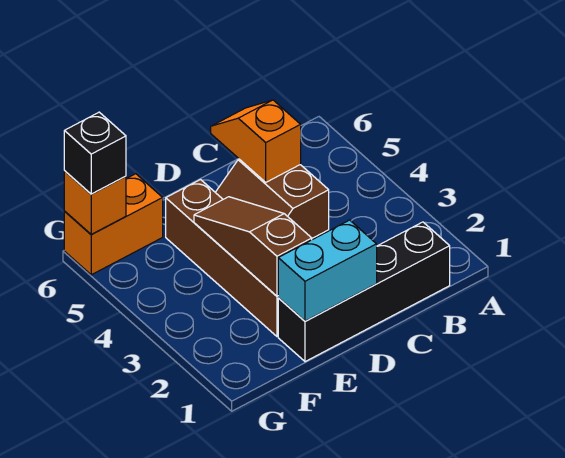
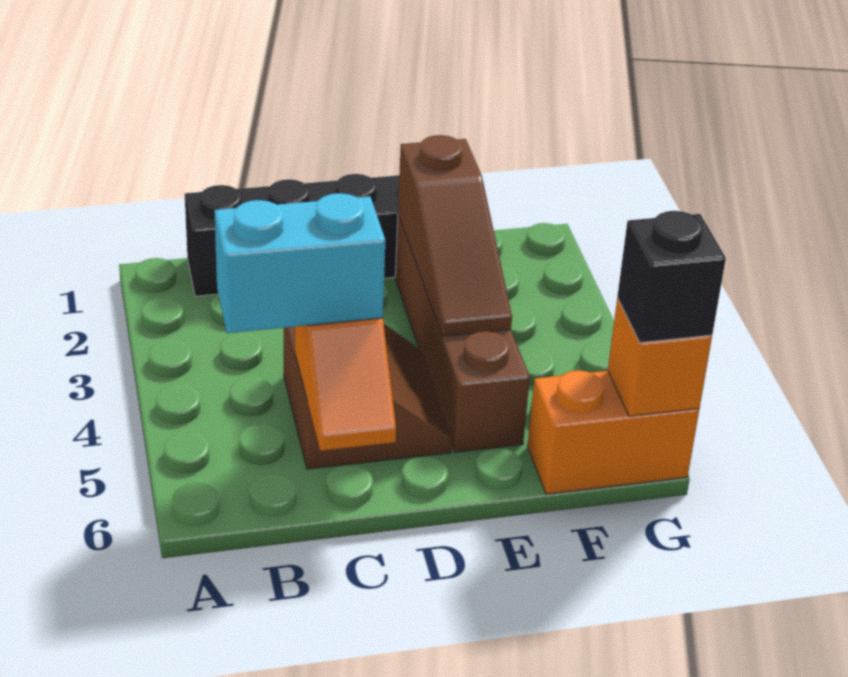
cyan brick D1:E1 level 2 -> cyan brick B5:C5 level 3

